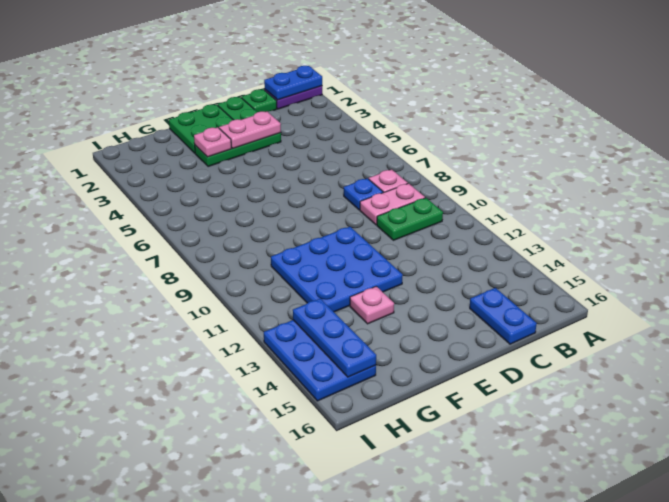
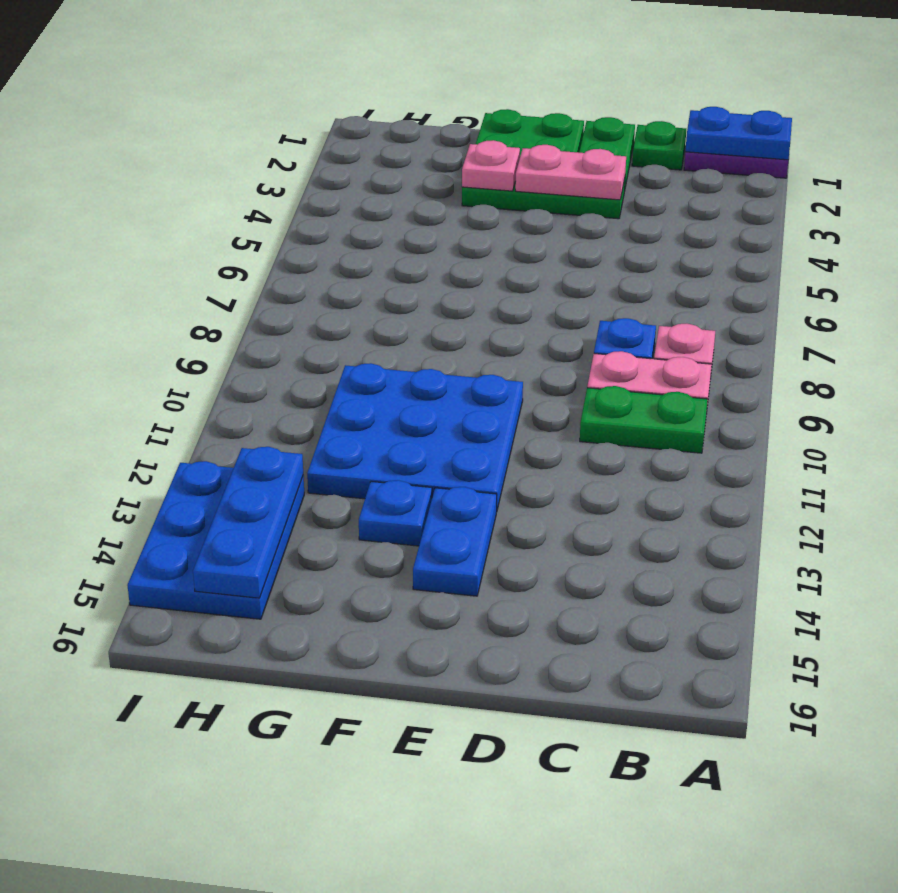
blue plate C15:C16 level 1 -> blue plate E13:E14 level 1
pink plate F13 level 1 -> blue plate F13 level 1

